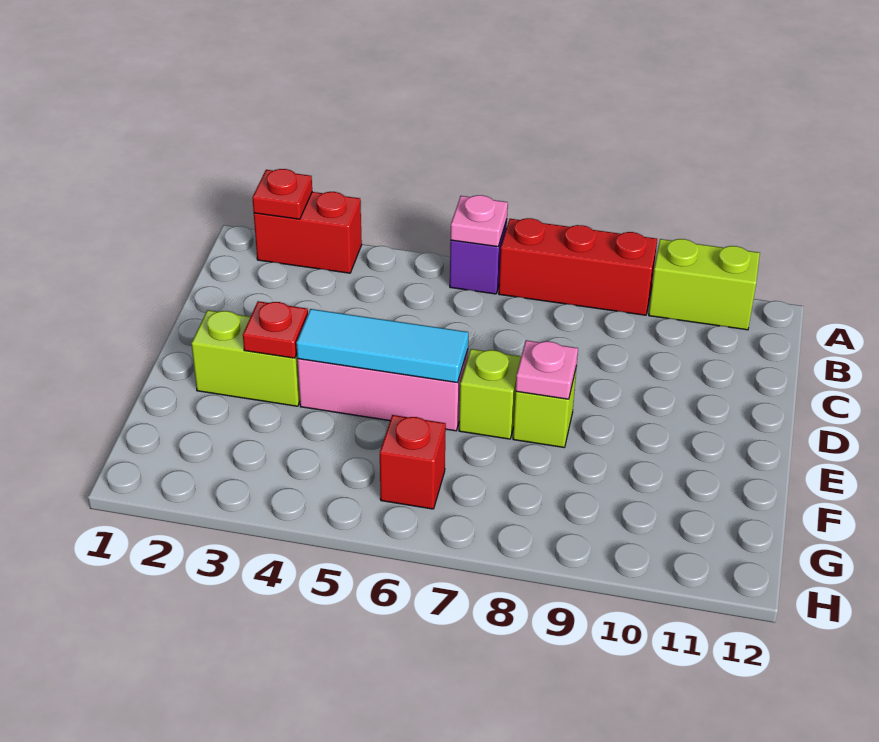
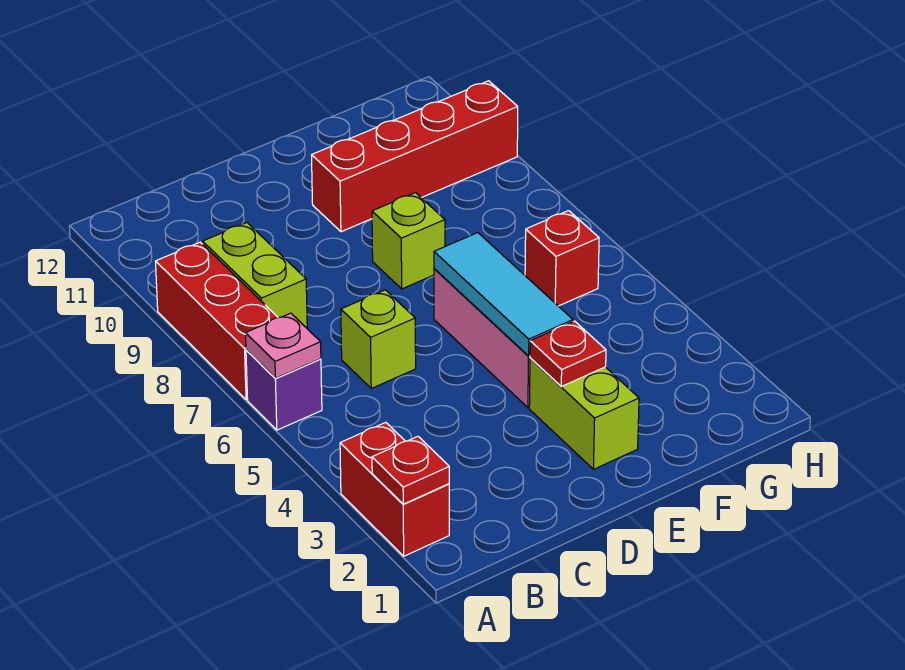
lime brick A10:A11 level 1 -> lime brick B8:B9 level 1
lime brick E7 level 1 -> lime brick C6 level 1
pink plate E8 level 2 -> none
none -> red brick E10:H10 level 1

